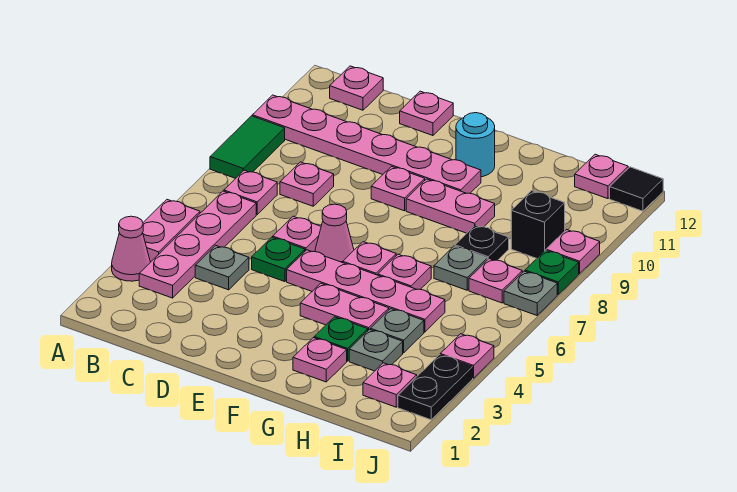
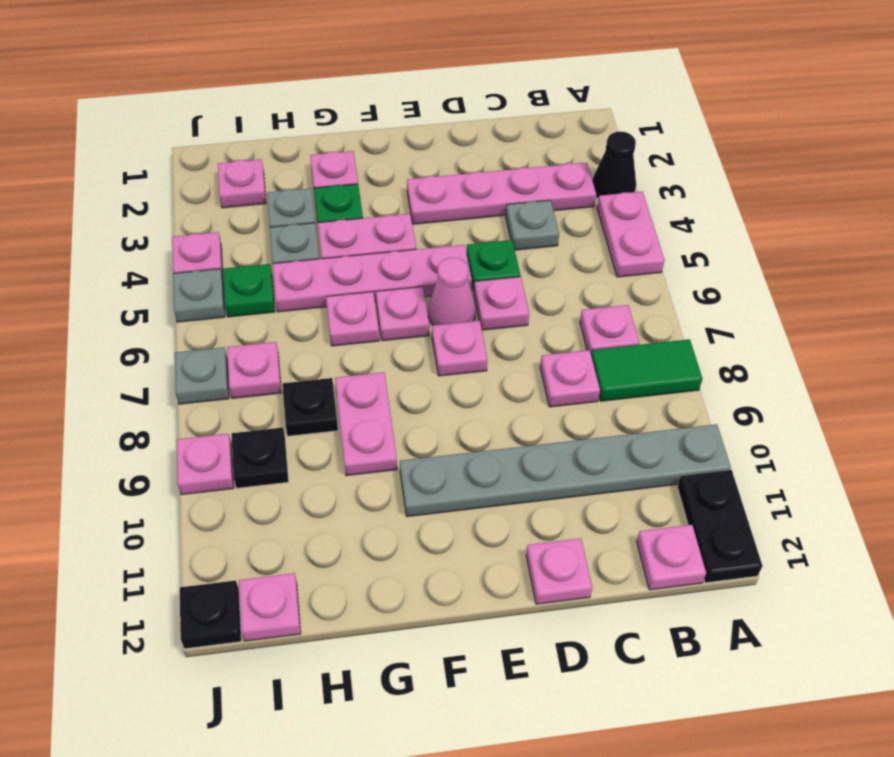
pink cone A3 level 1 -> black cone A3 level 1
green tile A8:A9 level 1 -> green tile A8:B8 level 1
pink plate A10:F10 level 1 -> grey plate A10:F10 level 1
pink plate B3:B6 level 1 -> pink plate B3:E3 level 1
pink plate E9 level 1 -> pink plate E7 level 1
pink plate F9:G9 level 1 -> pink plate G8:G9 level 1
cyan round brick F11 level 1 -> none
grey plate H7 level 1 -> grey plate J5 level 1
black brick I9 level 1 -> black plate I9 level 1
black plate J2:J3 level 1 -> black plate A11:A12 level 1
green plate J8 level 1 -> green plate I5 level 1
black tile J12 level 1 -> black plate J12 level 1

